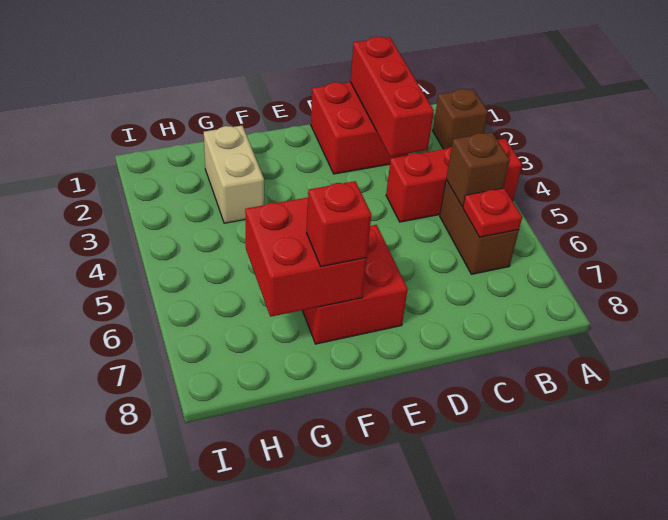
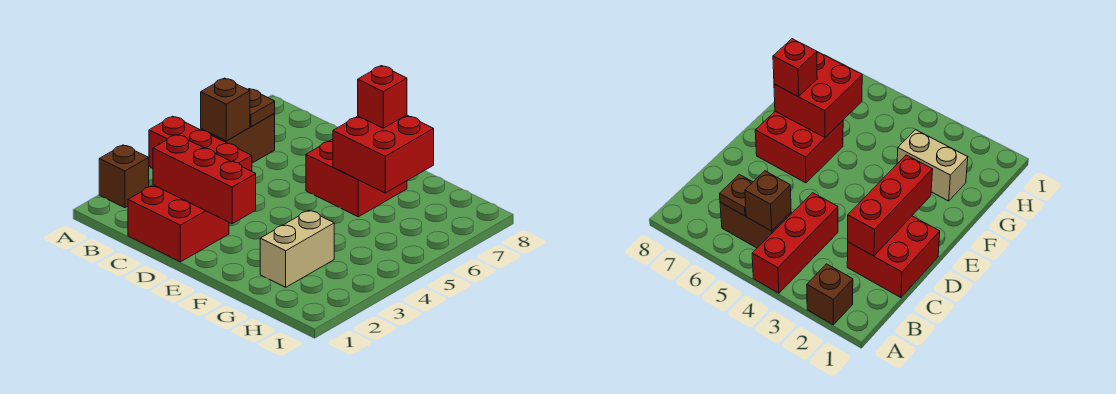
red plate B6 level 2 -> brown plate B6 level 2
red brick C1:C3 level 2 -> red brick C2:E2 level 2

